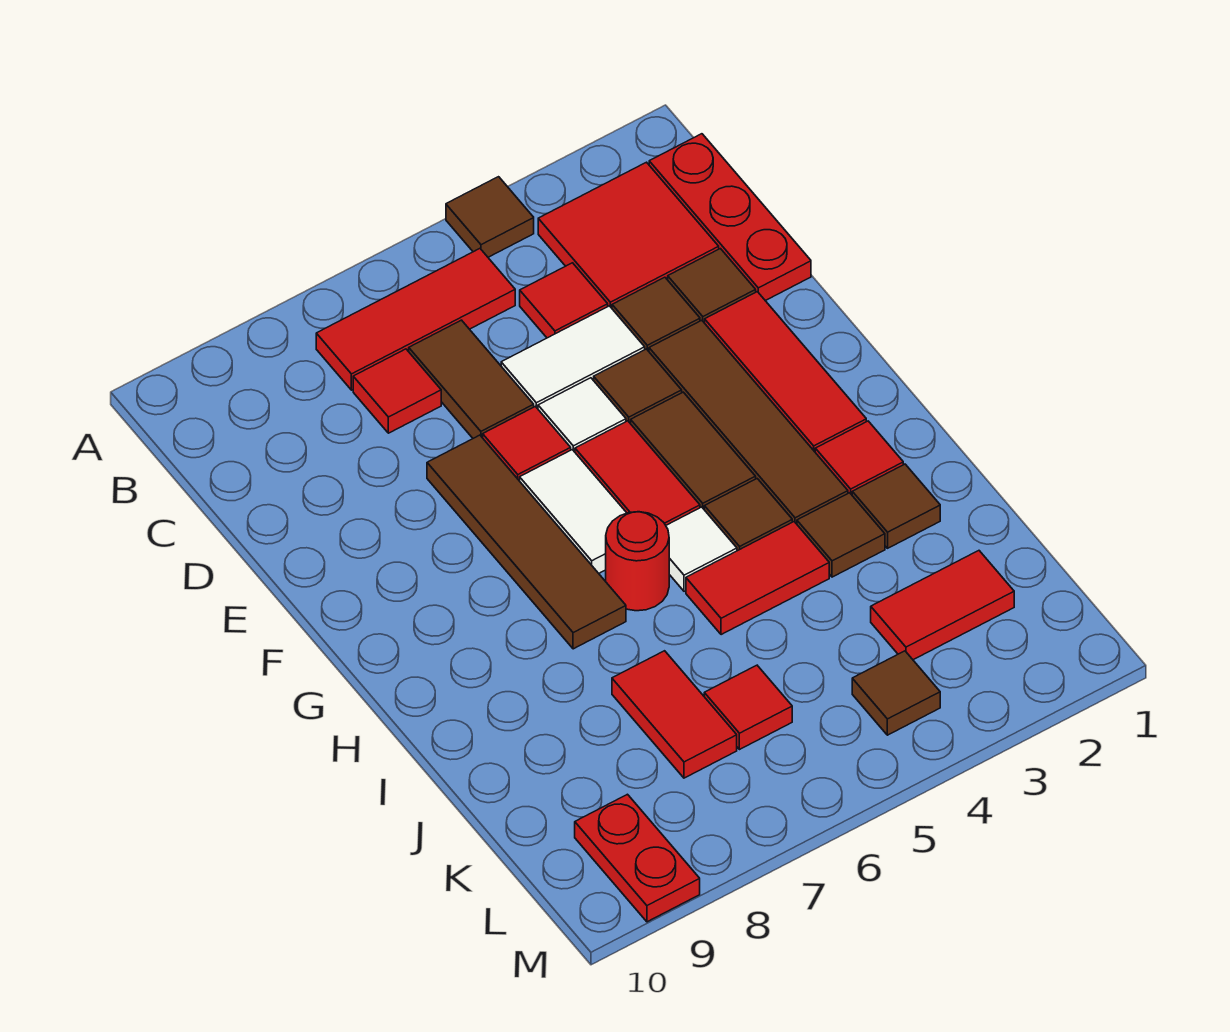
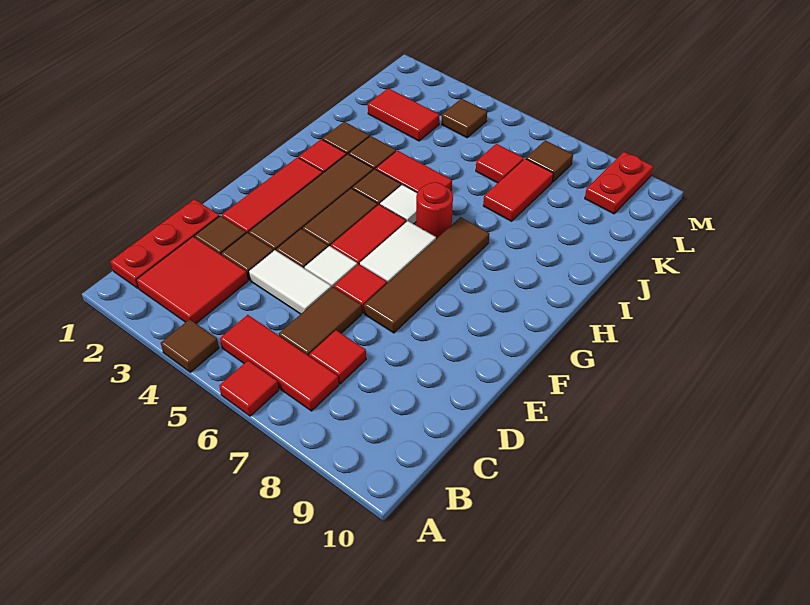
red tile C4 level 1 -> red tile A6 level 1
none -> brown tile L7 level 1

